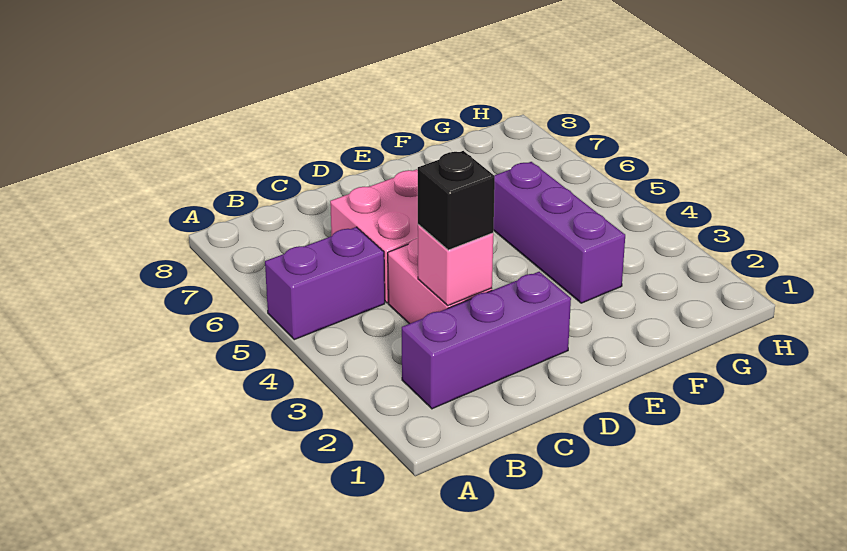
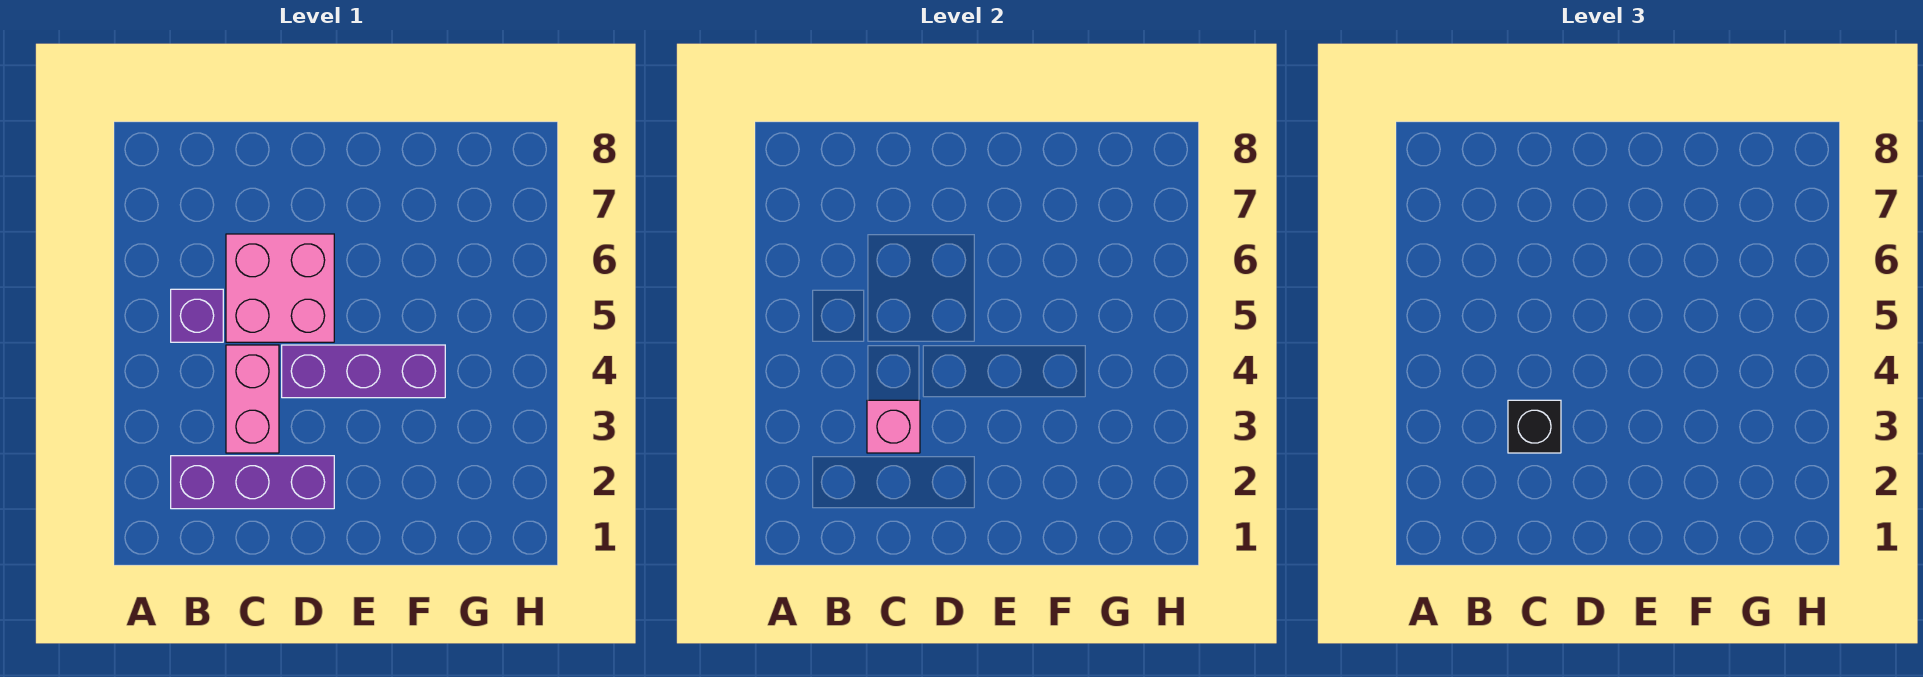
purple brick A5:B5 level 1 -> purple brick B5 level 1
purple brick F3:F5 level 1 -> purple brick D4:F4 level 1

